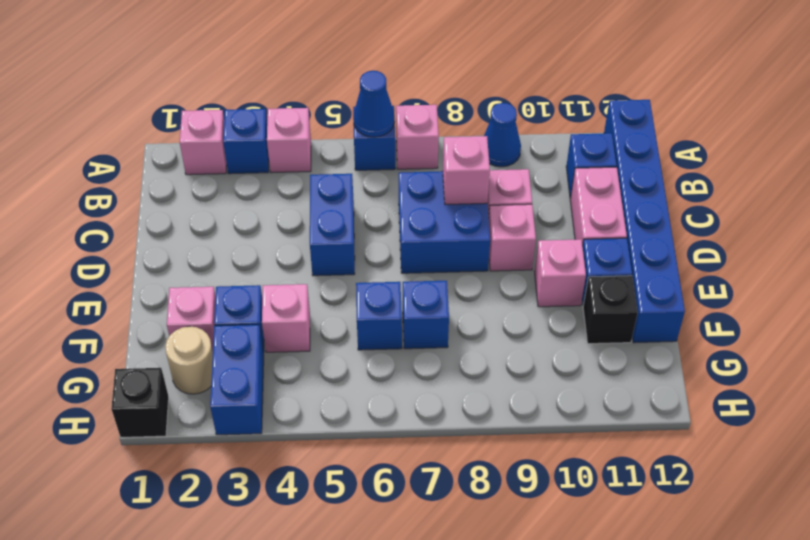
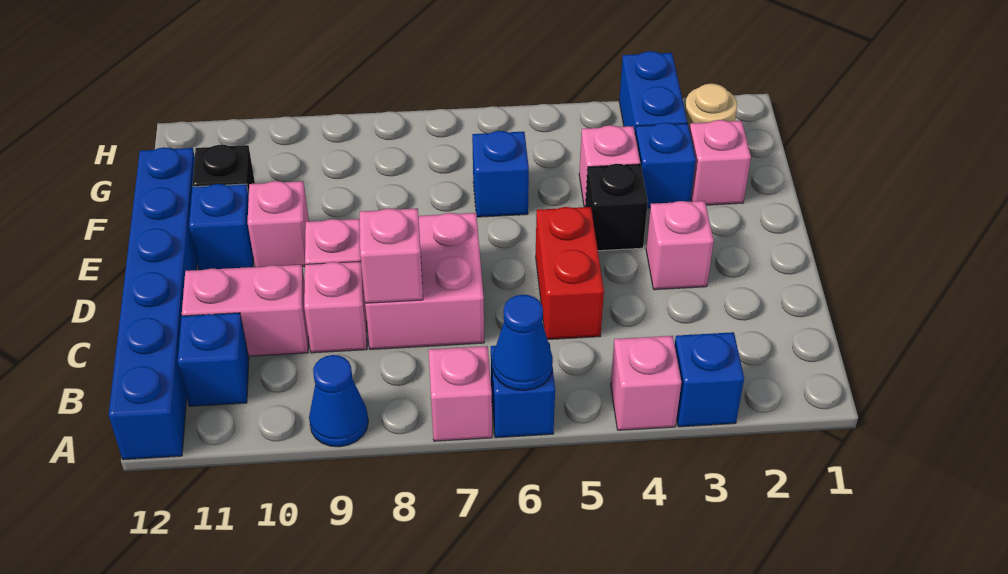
pink brick A2 level 1 -> pink brick D3 level 1
blue brick C5:D5 level 1 -> red brick C5:D5 level 1
blue brick C7:D8 level 1 -> pink brick C7:D8 level 1
pink brick C11:D11 level 1 -> pink brick C10:C11 level 1
blue brick F7 level 1 -> none
black brick H1 level 1 -> black brick E4 level 1

